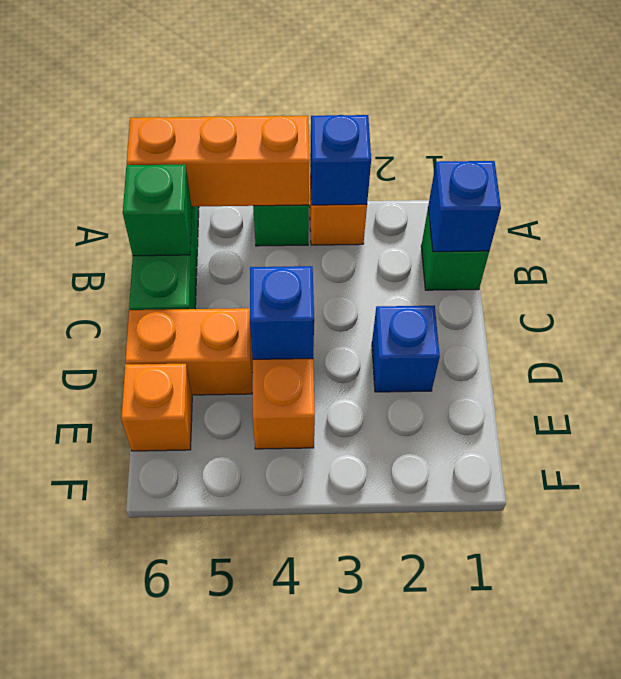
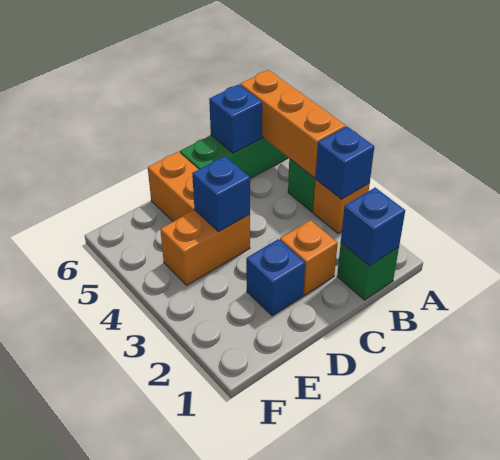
green brick B6 level 2 -> blue brick B6 level 2
orange brick E6 level 1 -> orange brick C2 level 1

